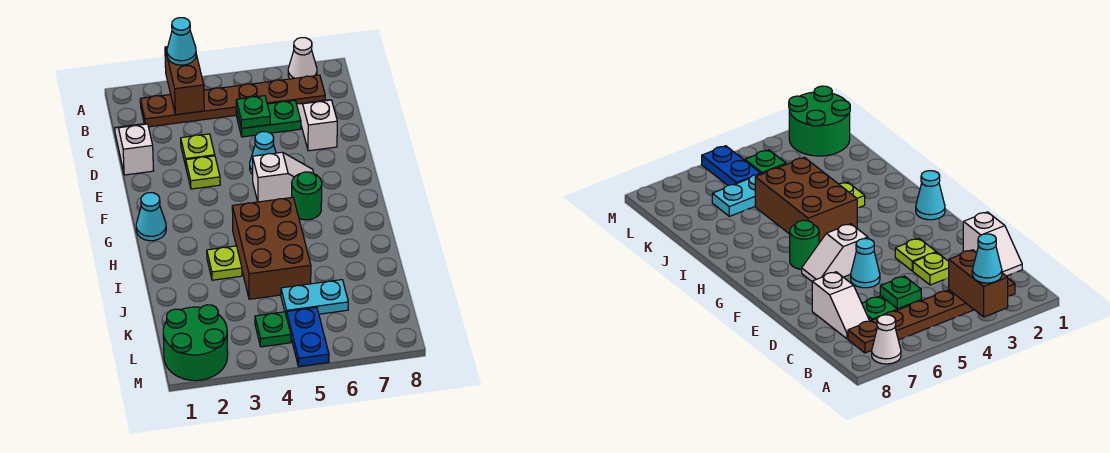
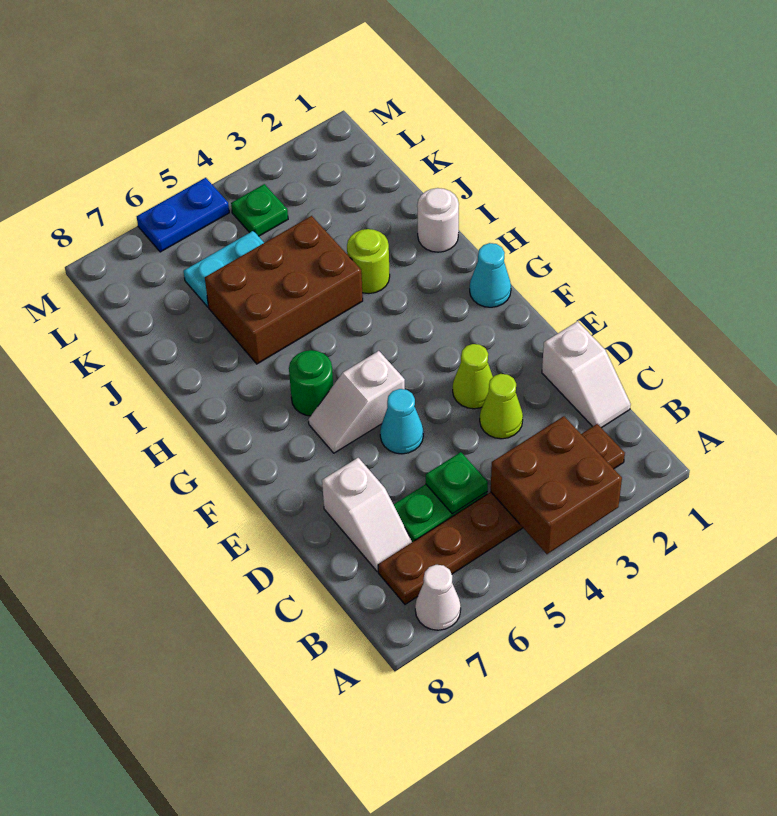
brown brick A3:B3 level 2 -> brown brick A3:B4 level 2
cyan cone A3 level 3 -> none
lime plate D3 level 1 -> lime cone D3 level 1
lime plate E3 level 1 -> lime cone E3 level 1
brown brick H4:J5 level 1 -> brown brick I4:J6 level 1
none -> white round brick I1 level 1
lime plate I3 level 1 -> lime round brick I3 level 1
green round brick L1:M2 level 1 -> none
blue plate L5:M5 level 1 -> blue plate M5:M6 level 1

